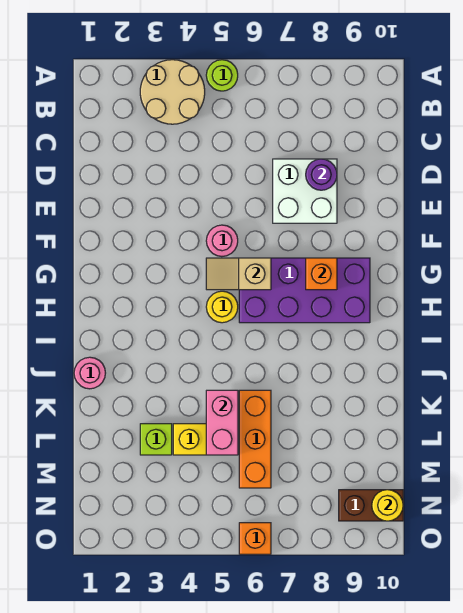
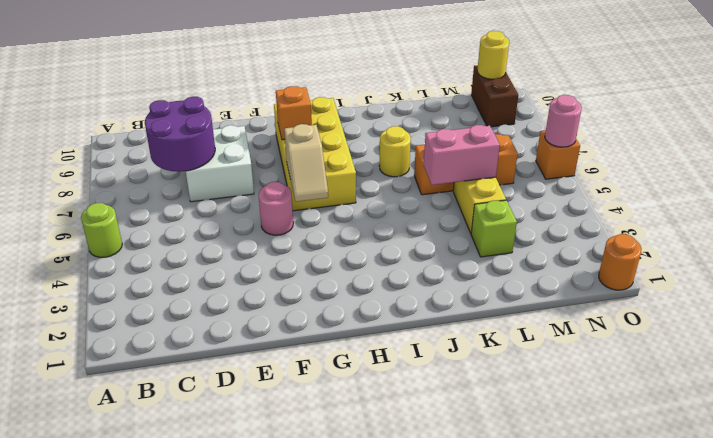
tan round brick A3:B4 level 1 -> none
purple round brick D8 level 2 -> purple round brick C7:D8 level 2
purple brick G6:H9 level 1 -> yellow brick G6:H9 level 1
yellow round brick H5 level 1 -> yellow round brick J7 level 1
pink round brick J1 level 1 -> pink round brick O6 level 2
none -> orange round brick O1 level 1

